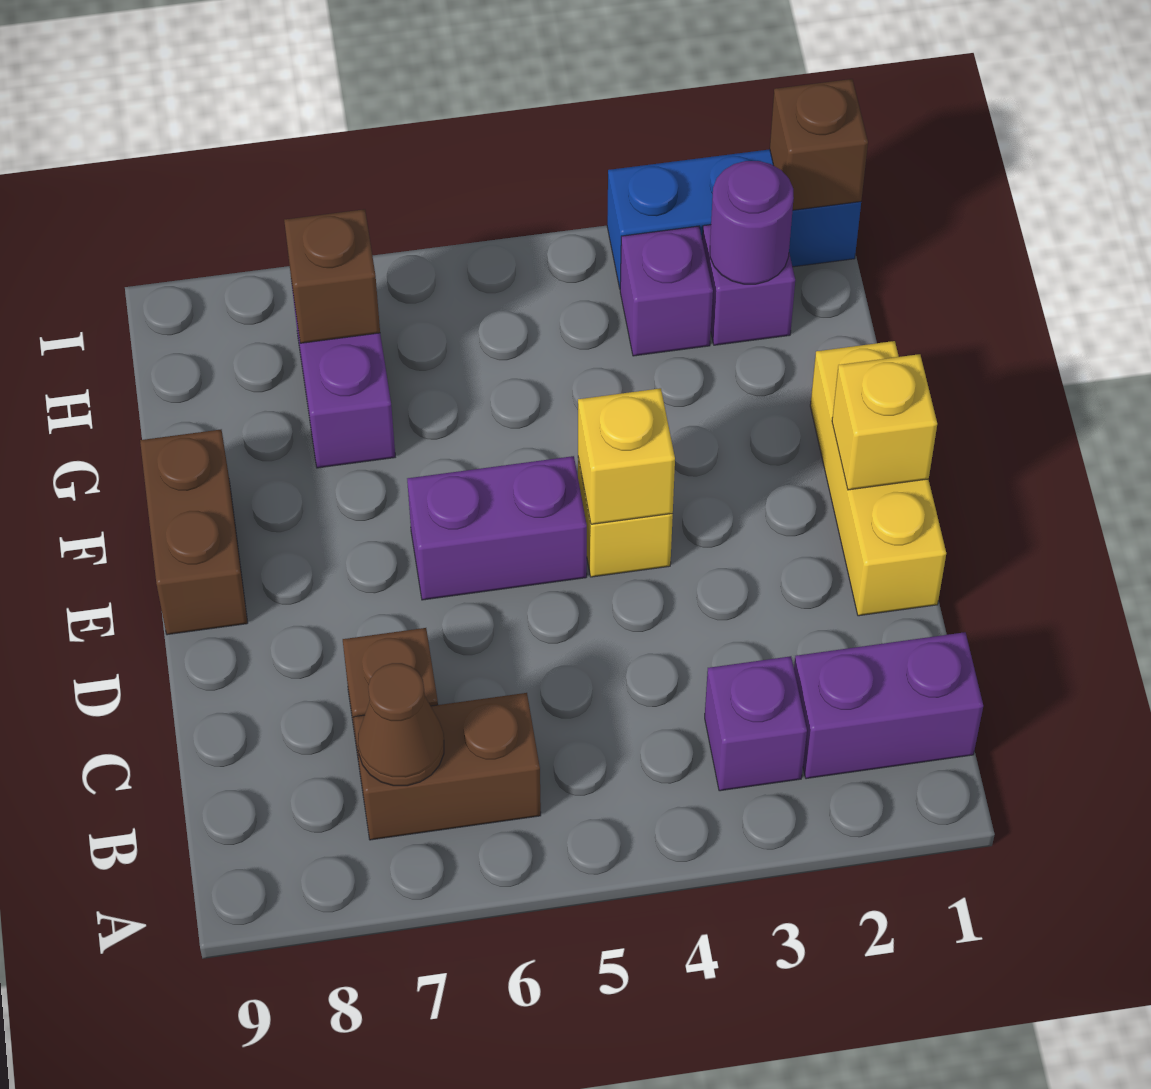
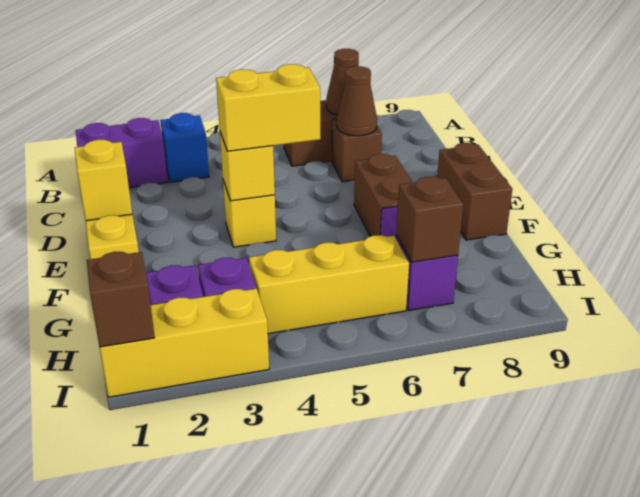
purple brick B3 level 1 -> blue brick B3 level 1
none -> brown cone C7 level 2
none -> yellow brick E4:E5 level 3
purple brick E5:E6 level 1 -> none
none -> brown brick E7:F7 level 1
purple round brick H2 level 2 -> none
none -> yellow brick H4:H6 level 1
blue brick I1:I3 level 1 -> yellow brick I1:I3 level 1

